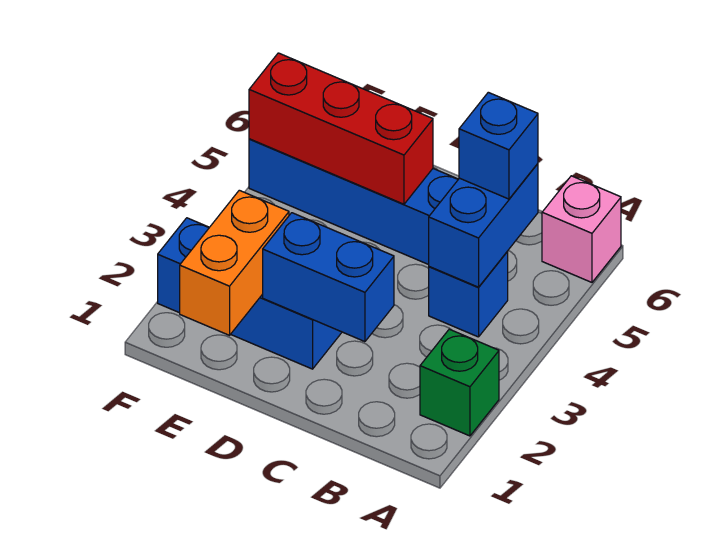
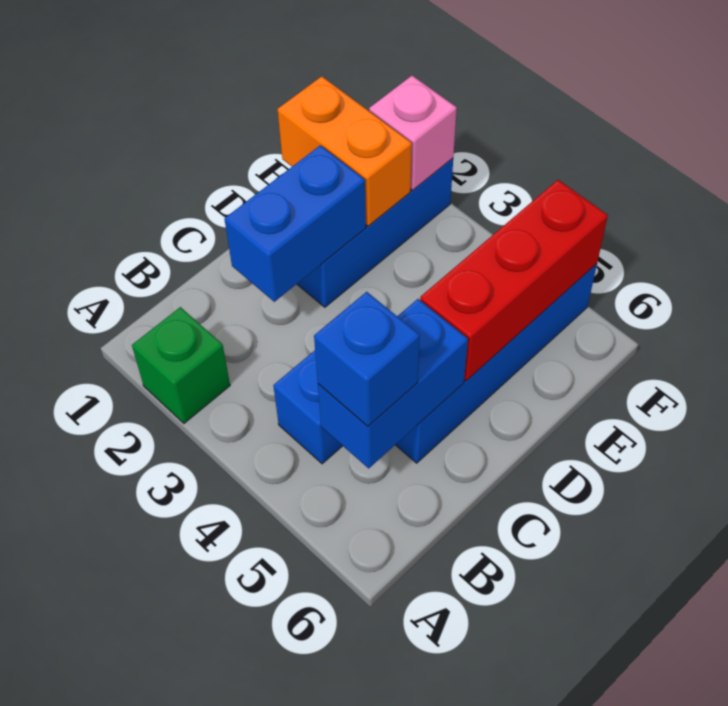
pink brick A6 level 1 -> pink brick F2 level 2
blue brick B4:B5 level 2 -> blue brick B5:C5 level 2

